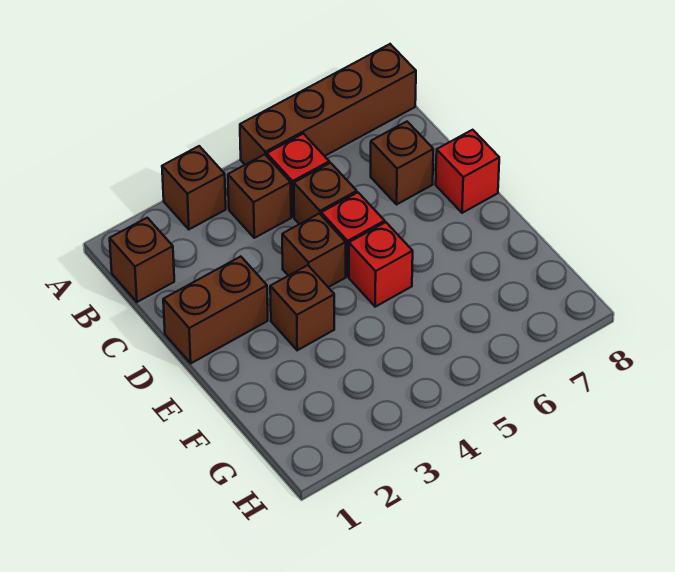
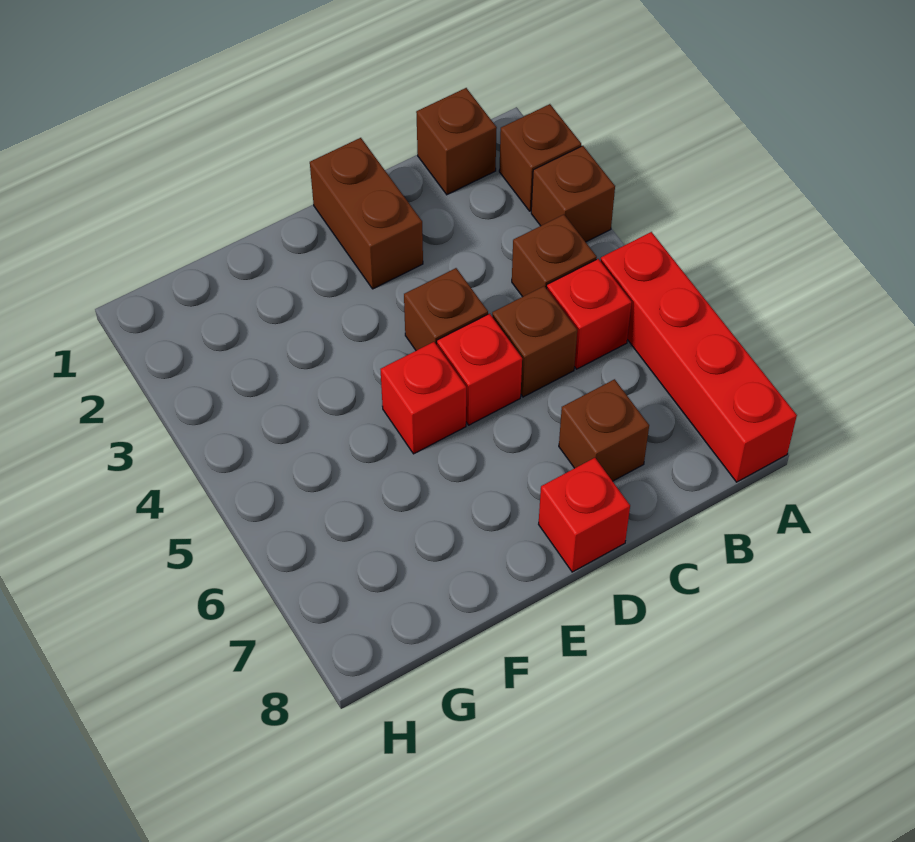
brown brick A5:A8 level 1 -> red brick A5:A8 level 1
brown brick E3 level 1 -> brown brick A2 level 1

